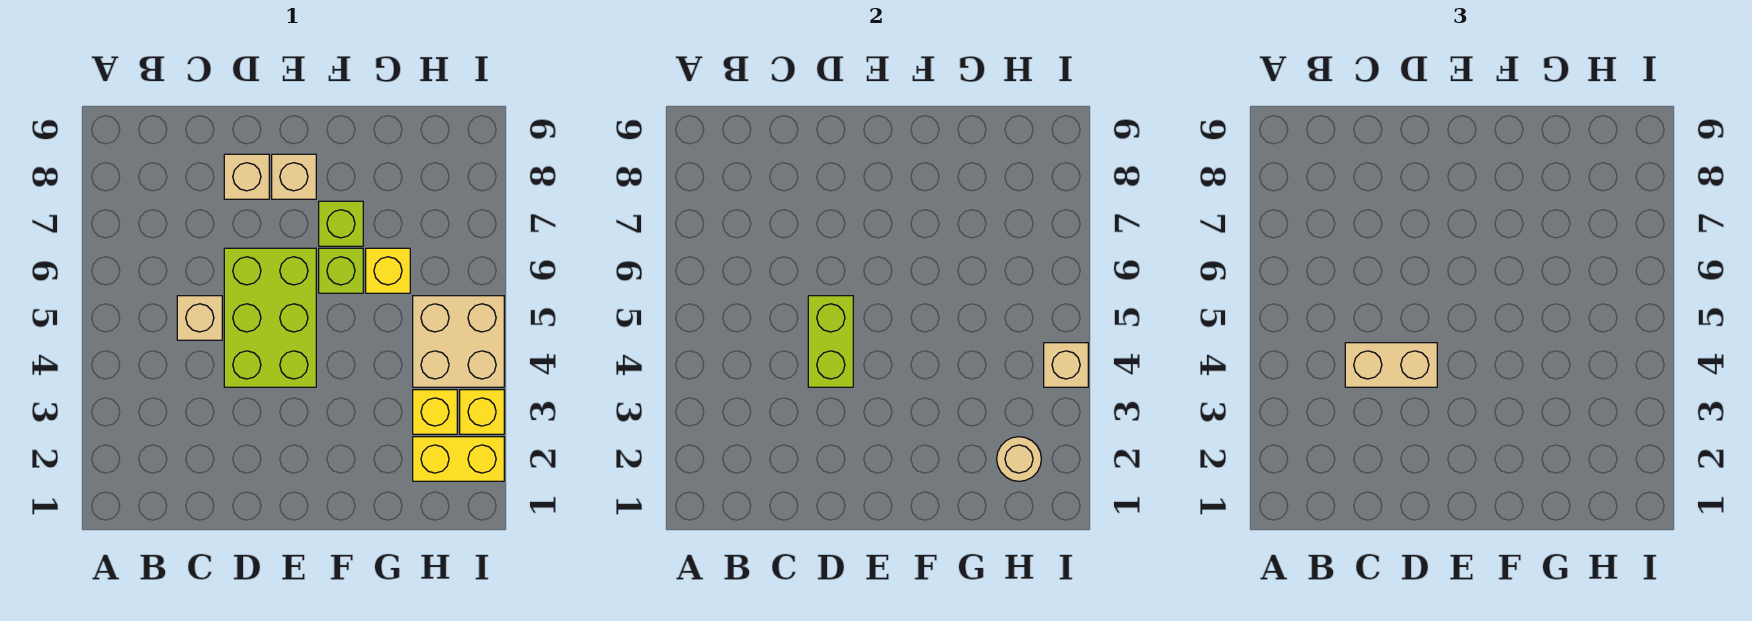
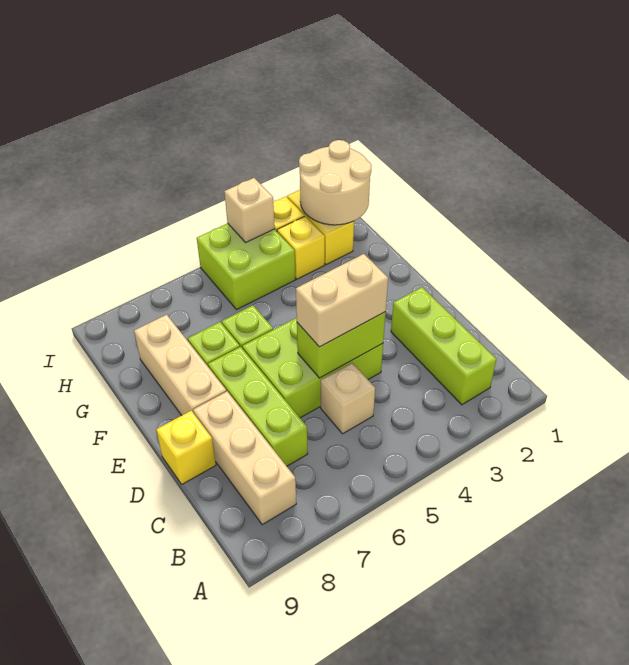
none -> lime brick B2:D2 level 1
tan brick C4:D4 level 3 -> tan brick D4:D5 level 3
none -> lime brick C7:E7 level 1
tan brick D8 level 1 -> tan brick B8:D8 level 1
tan brick E8 level 1 -> tan brick E8:G8 level 1
yellow brick G6 level 1 -> yellow brick D9 level 1
tan round brick H2 level 2 -> tan round brick H1:I2 level 2
tan brick H4:I5 level 1 -> lime brick H4:I5 level 1

